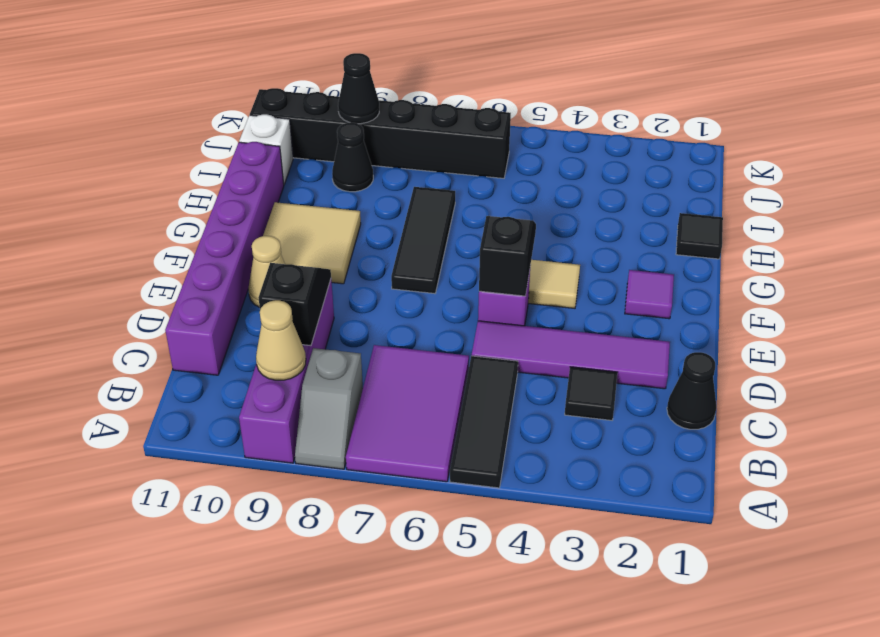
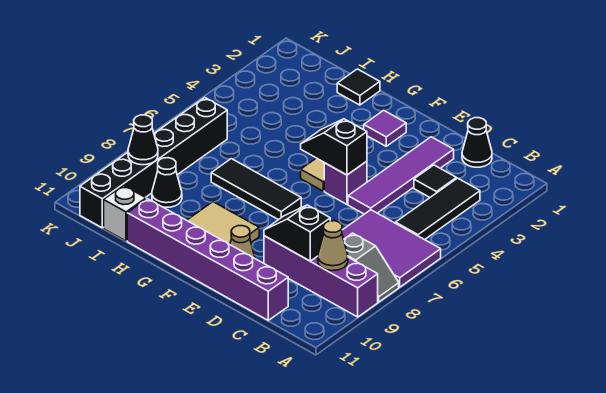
black tile A5:C5 level 1 -> black tile B3:B5 level 1

